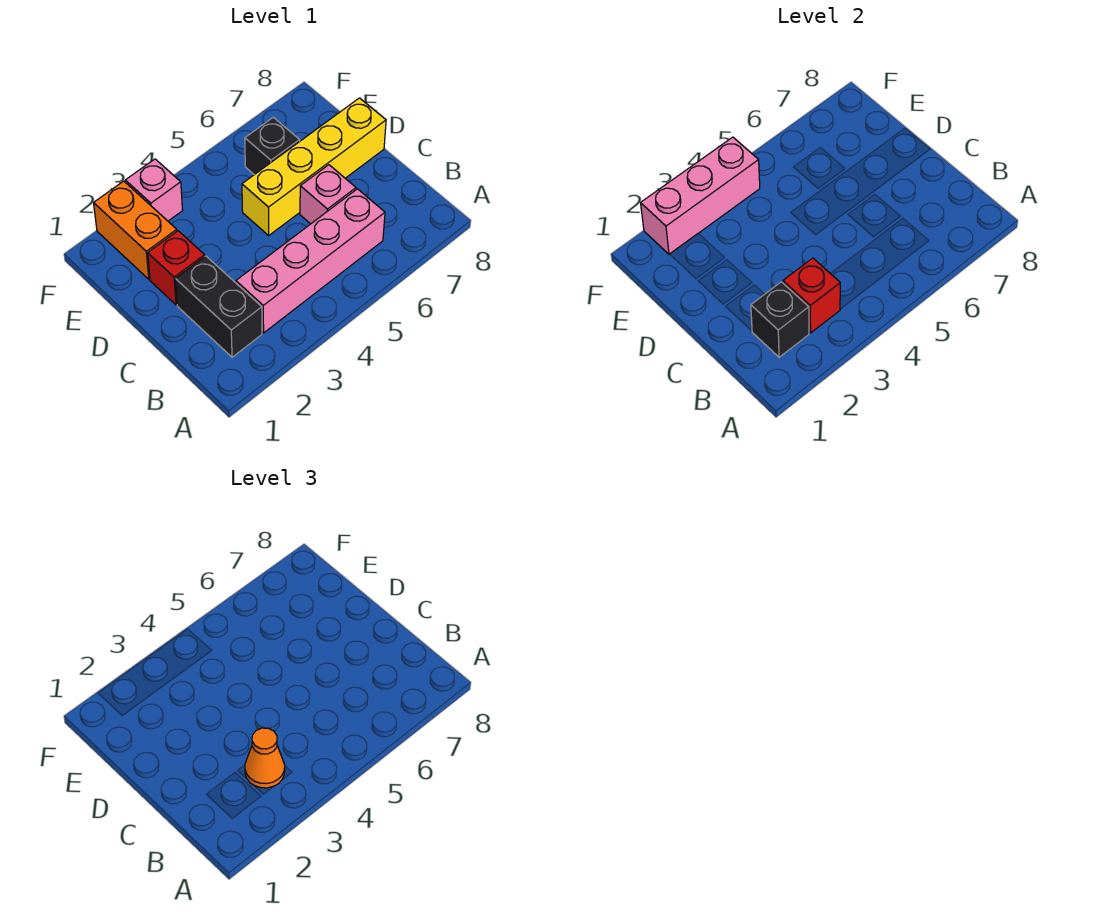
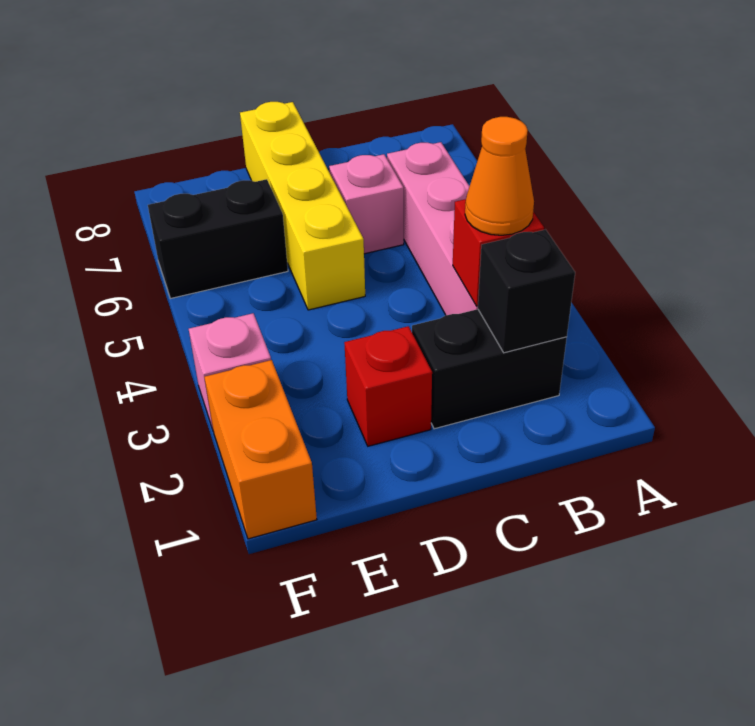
orange brick E2:F2 level 1 -> orange brick F1:F2 level 1
black brick E6 level 1 -> black brick E6:F6 level 1
pink brick F2:F4 level 2 -> none

